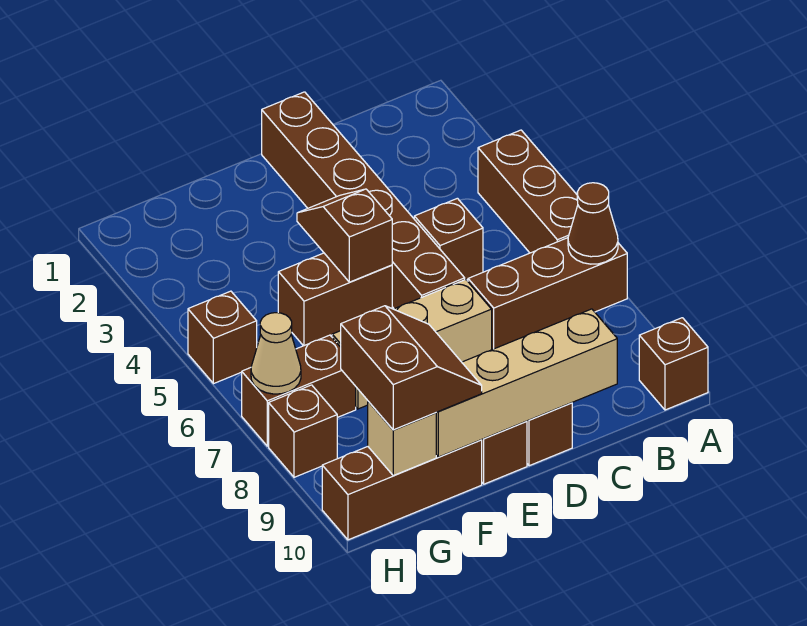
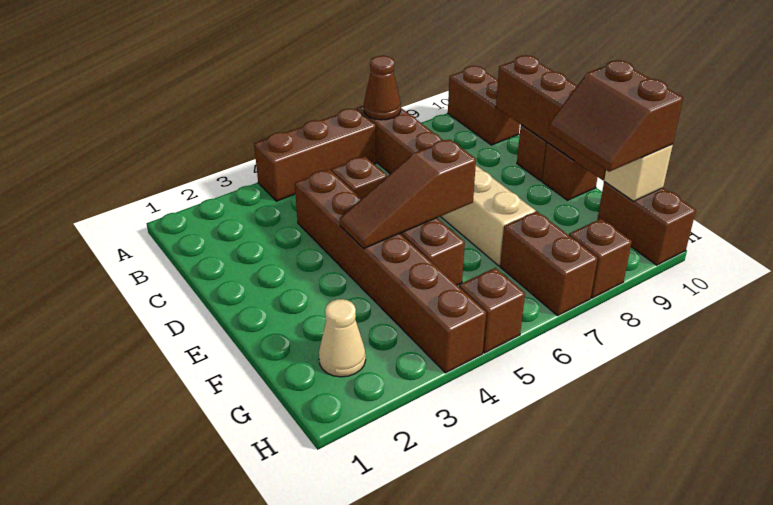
brown brick A10 level 1 -> brown brick A10:B10 level 1
tan brick C10:F10 level 2 -> brown brick C10:F10 level 2
brown brick D1:D6 level 1 -> brown brick C4:H4 level 1
brown slope E4:E5 level 2 top 5 -> brown slope E4:E6 level 2 top 6
brown slope F9:G10 level 3 top G -> brown slope F9:G10 level 3 top 10
brown brick F10:H10 level 1 -> brown brick G10:H10 level 1
tan cone H7 level 2 -> tan cone G2 level 1

